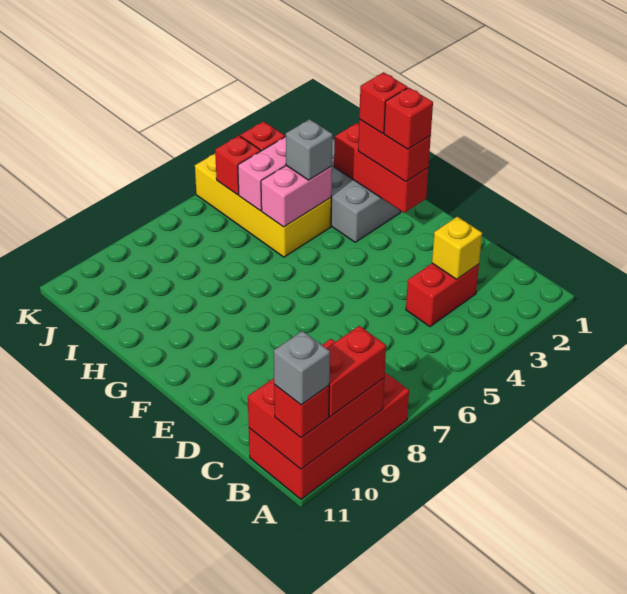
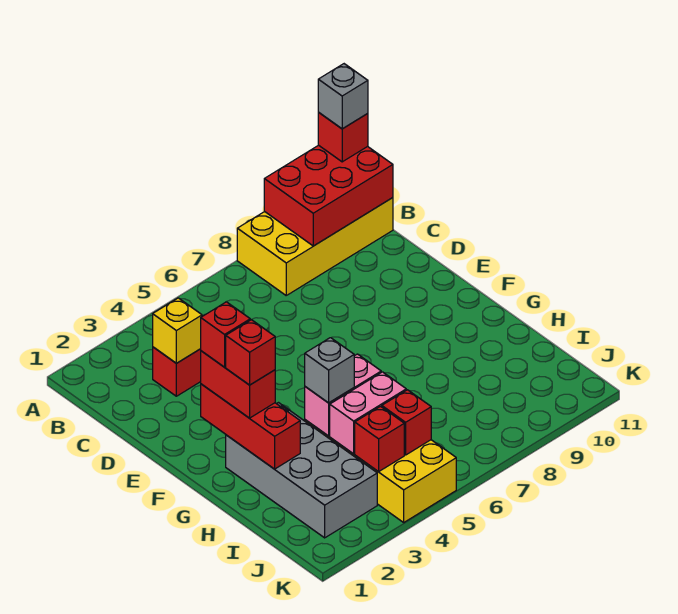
red brick A8:B11 level 1 -> yellow brick A8:B11 level 1
red brick A9:A10 level 3 -> none

